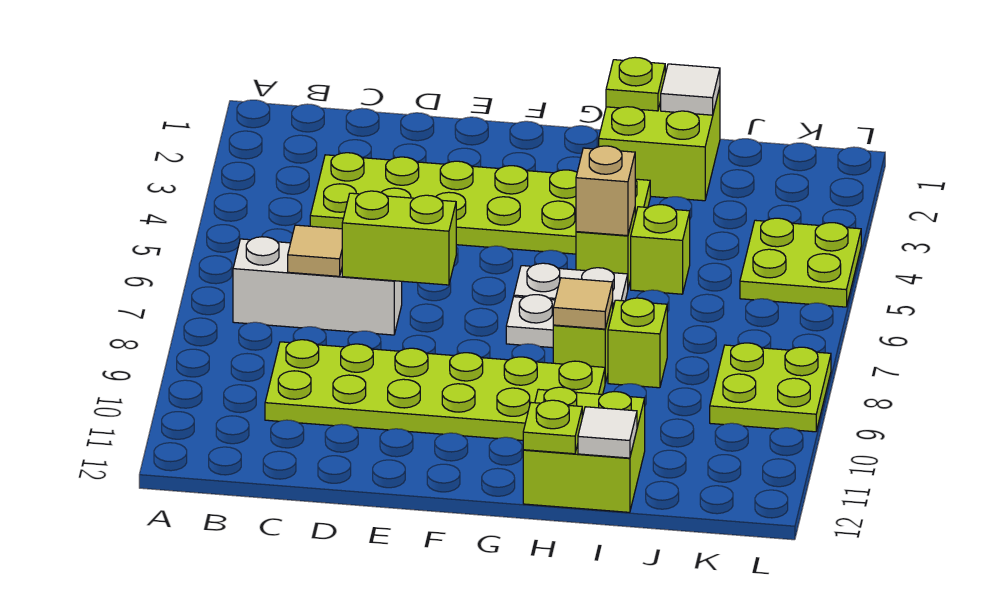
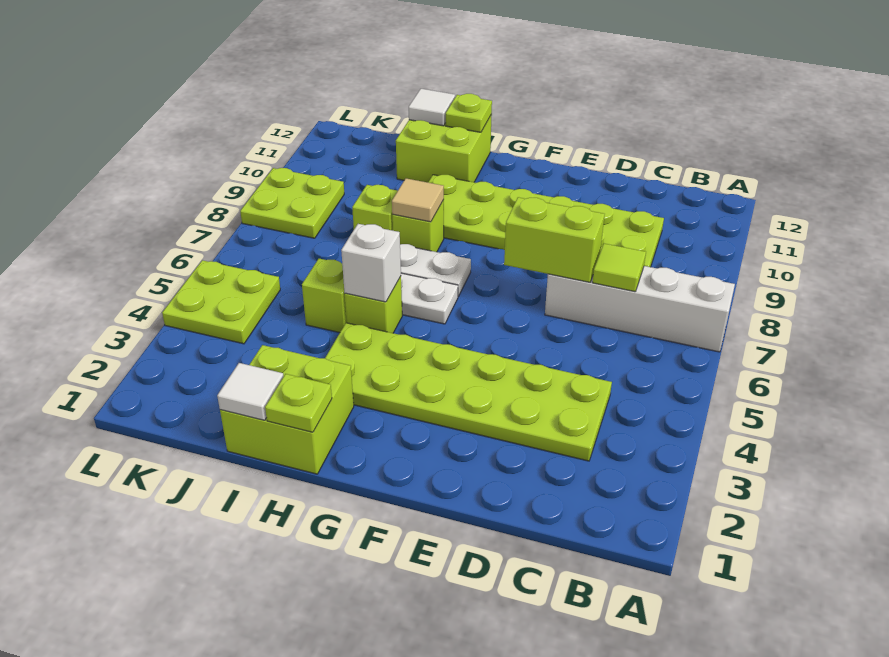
white brick B7:D7 level 1 -> white brick A7:D7 level 1
tan tile C7 level 2 -> lime tile C7 level 2
tan brick H5 level 2 -> white brick H5 level 2

